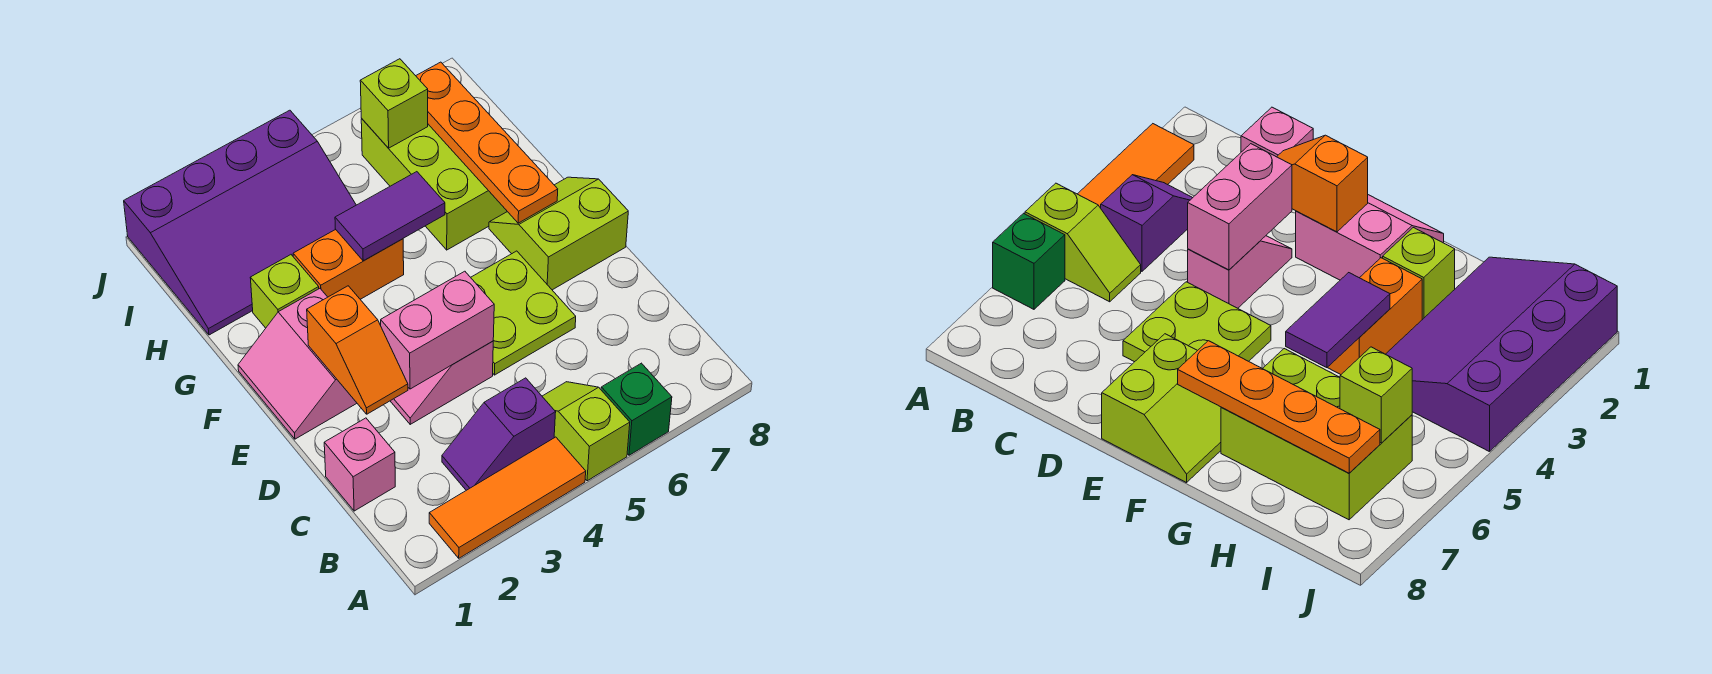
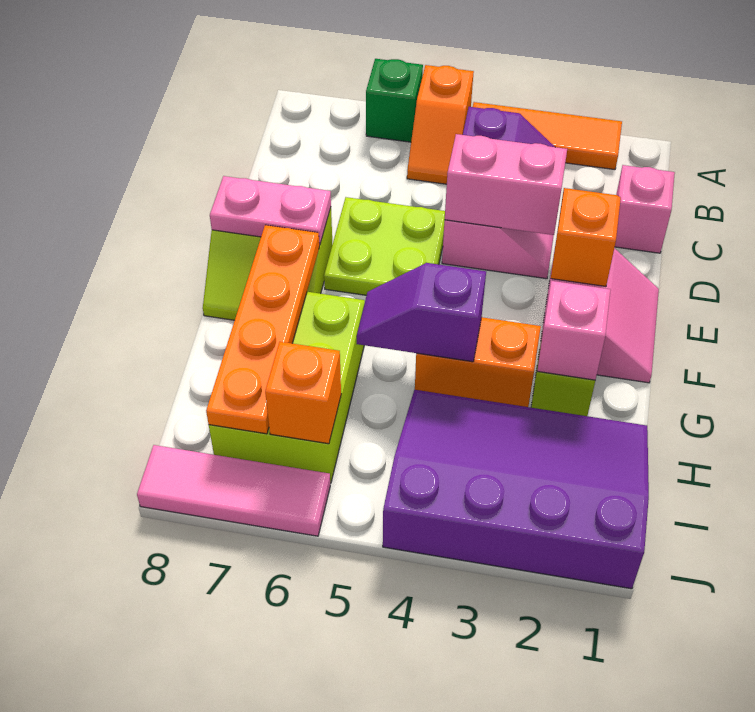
lime slope A5:B5 level 1 top A -> orange slope A5:B5 level 1 top A
none -> pink plate E7:E8 level 2
none -> pink brick G2 level 2
purple tile G4:G5 level 2 -> purple slope G4:G5 level 2 top 4
lime brick I6 level 2 -> orange brick I6 level 2
none -> pink tile J6:J8 level 1

